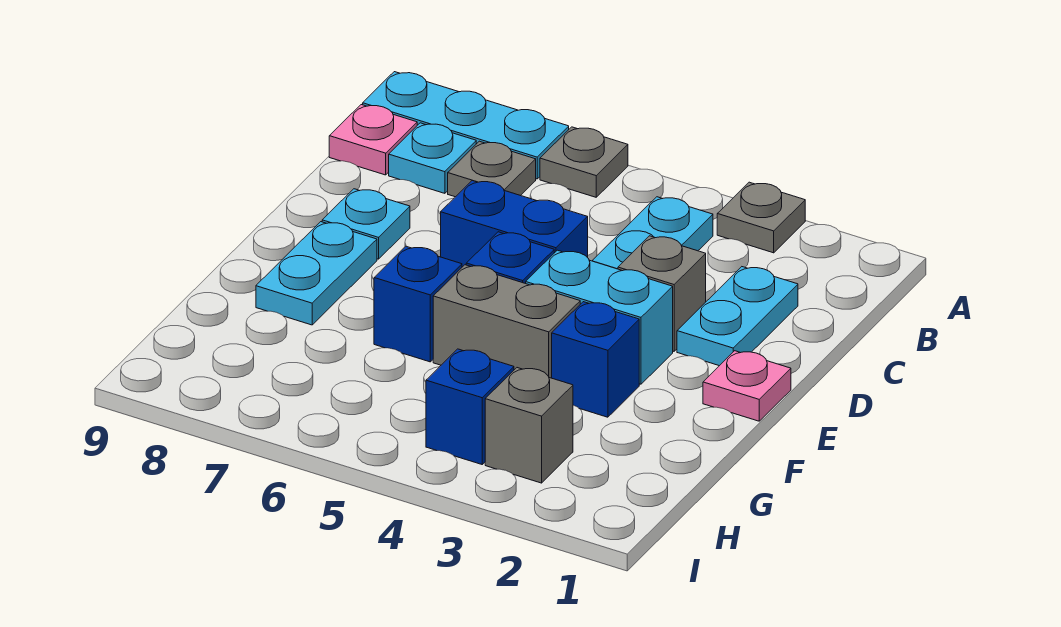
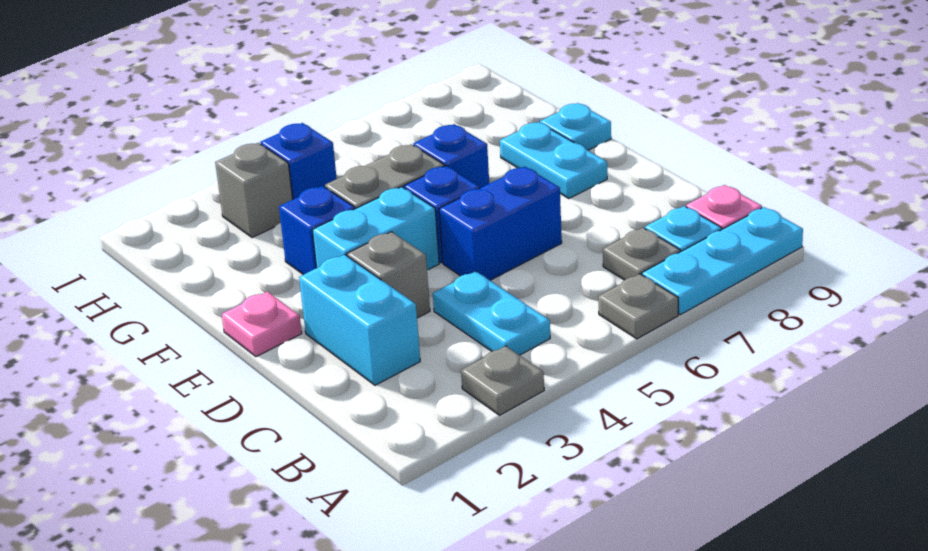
cyan plate C2:D2 level 1 -> cyan brick C2:D2 level 1
cyan plate D8 level 1 -> cyan plate F9 level 1

